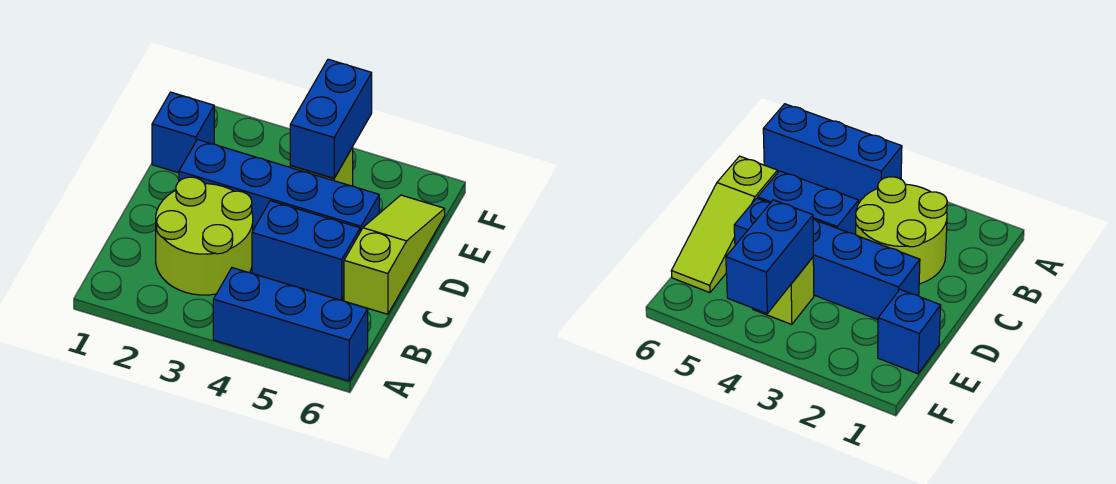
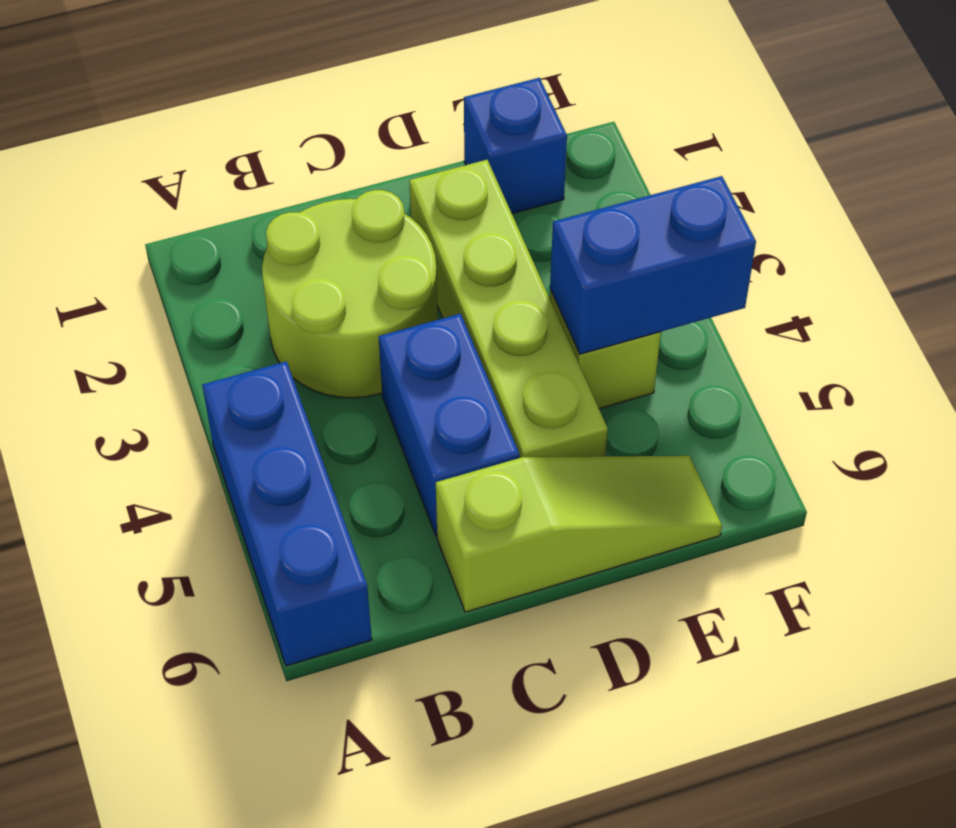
blue brick D2:D5 level 1 -> lime brick D2:D5 level 1

